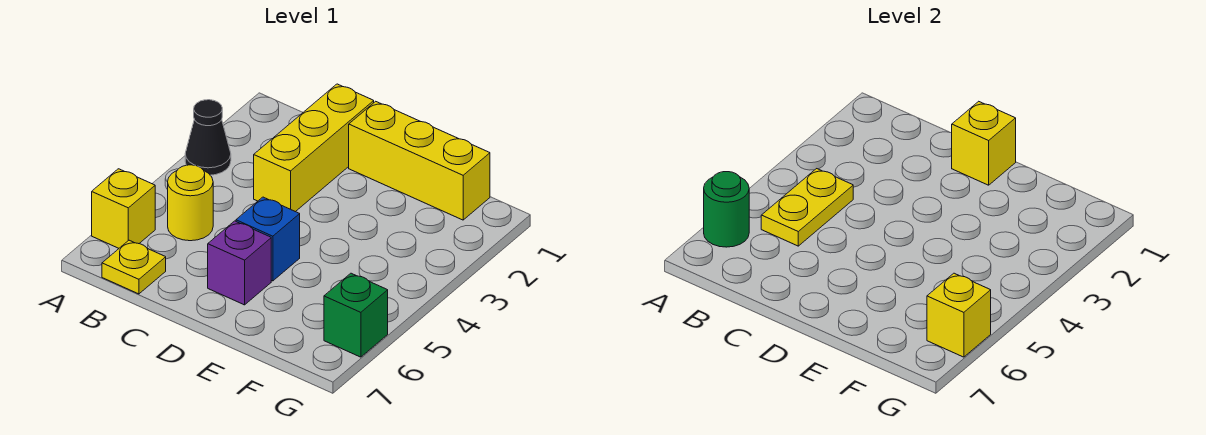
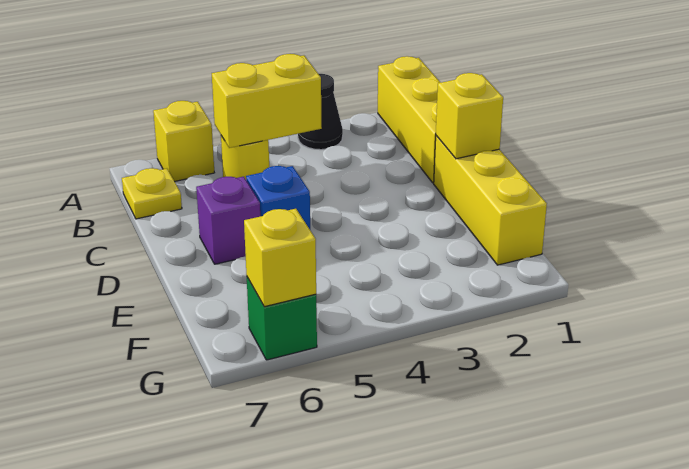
green round brick A6 level 2 -> none
yellow plate B4:B5 level 2 -> yellow brick B4:B5 level 2
yellow brick C1:C3 level 1 -> yellow brick A1:C1 level 1

